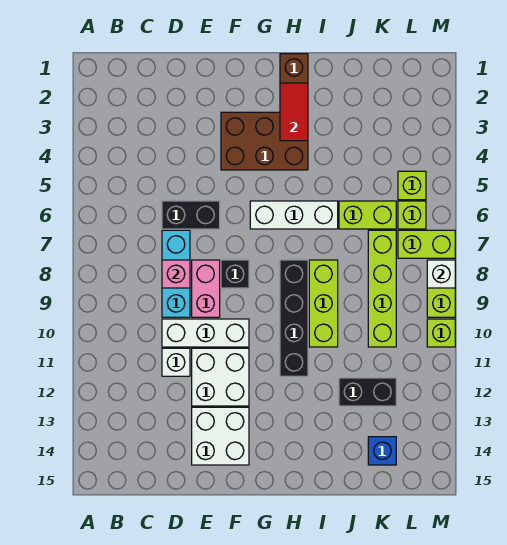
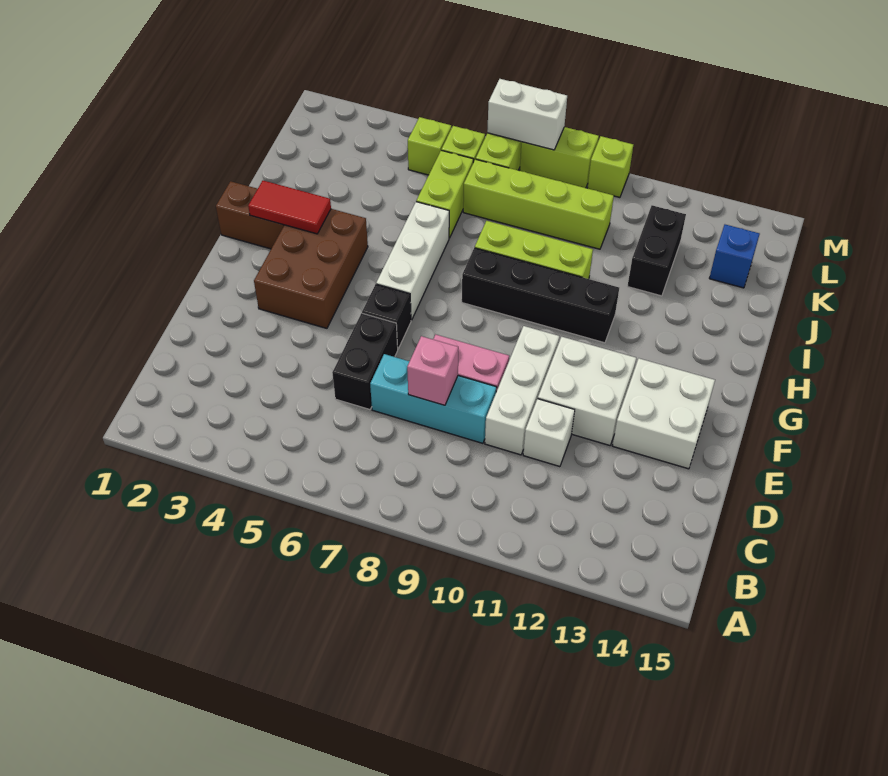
black brick F8 level 1 -> black brick F6 level 1
white brick M8 level 2 -> white brick M7:M8 level 2

